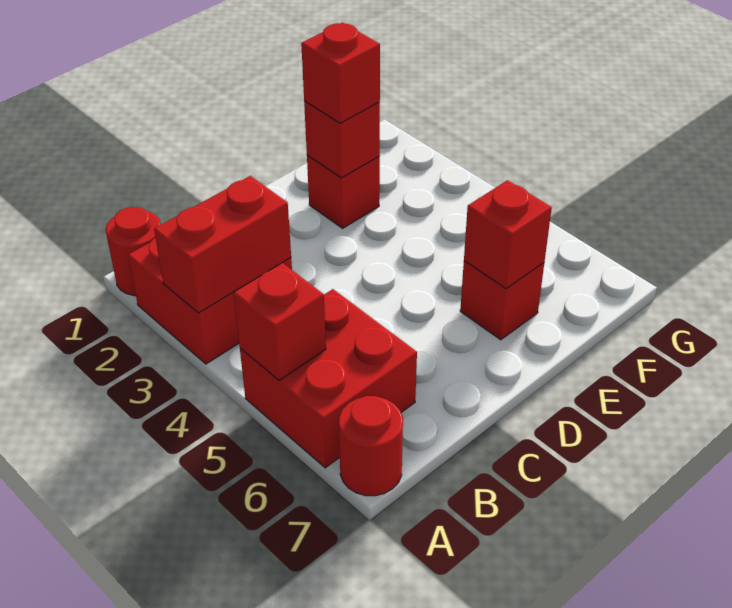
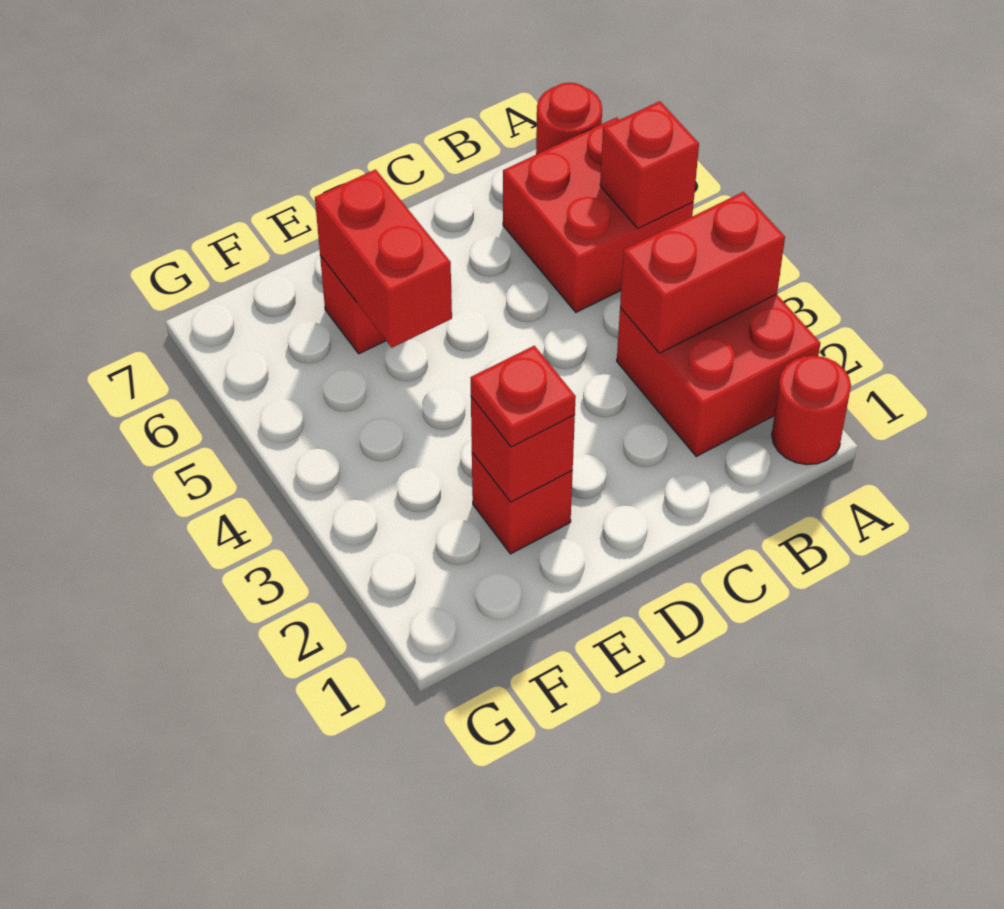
red brick E2 level 3 -> red plate E2 level 3
red brick E6 level 2 -> red brick E5:E6 level 2

